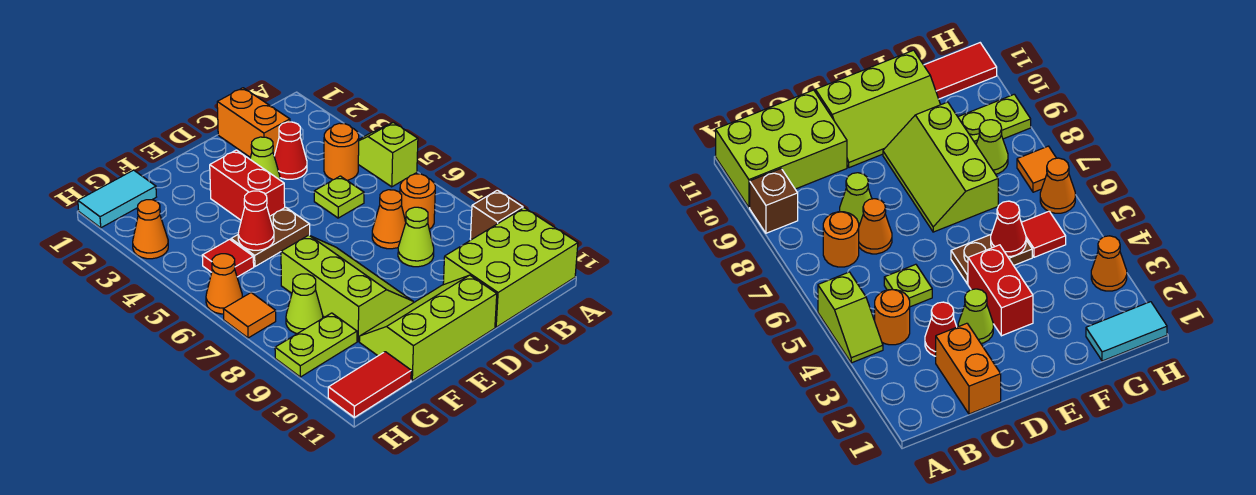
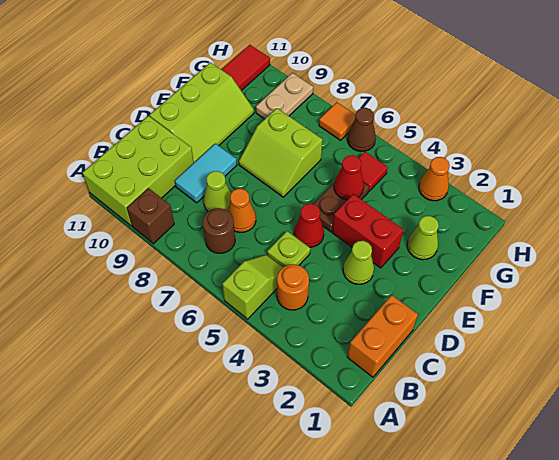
lime slope A4:A5 level 1 top 5 -> lime slope A5:B5 level 1 top A
orange round brick B7 level 1 -> brown round brick B7 level 1
orange brick C1:C2 level 1 -> orange brick B1:C1 level 1
red cone C3 level 1 -> red cone D5 level 1
lime slope E7:F9 level 1 top F -> lime slope E7:F8 level 1 top F
cyan tile G1:H1 level 1 -> cyan tile C9:D9 level 1
lime cone G8 level 1 -> lime cone F2 level 1
lime plate G9:H9 level 1 -> tan plate G9:H9 level 1
orange cone H6 level 1 -> brown cone H6 level 1

